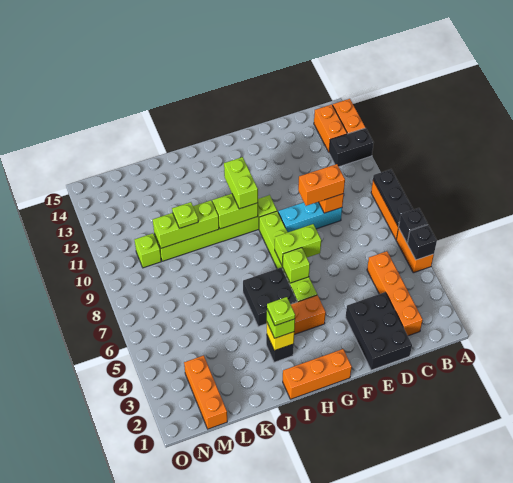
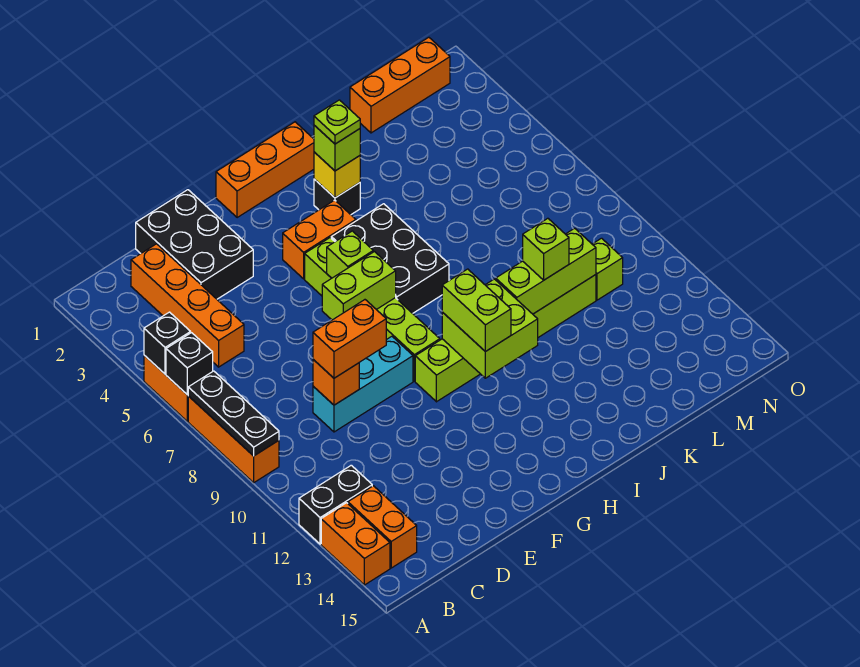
black brick H5:I6 level 1 -> black brick H5:I7 level 1
lime brick H10:I10 level 2 -> lime brick H10:I11 level 2
lime plate K10 level 3 -> lime brick K10 level 3
orange brick M1:M3 level 1 -> orange brick L1:N1 level 1

